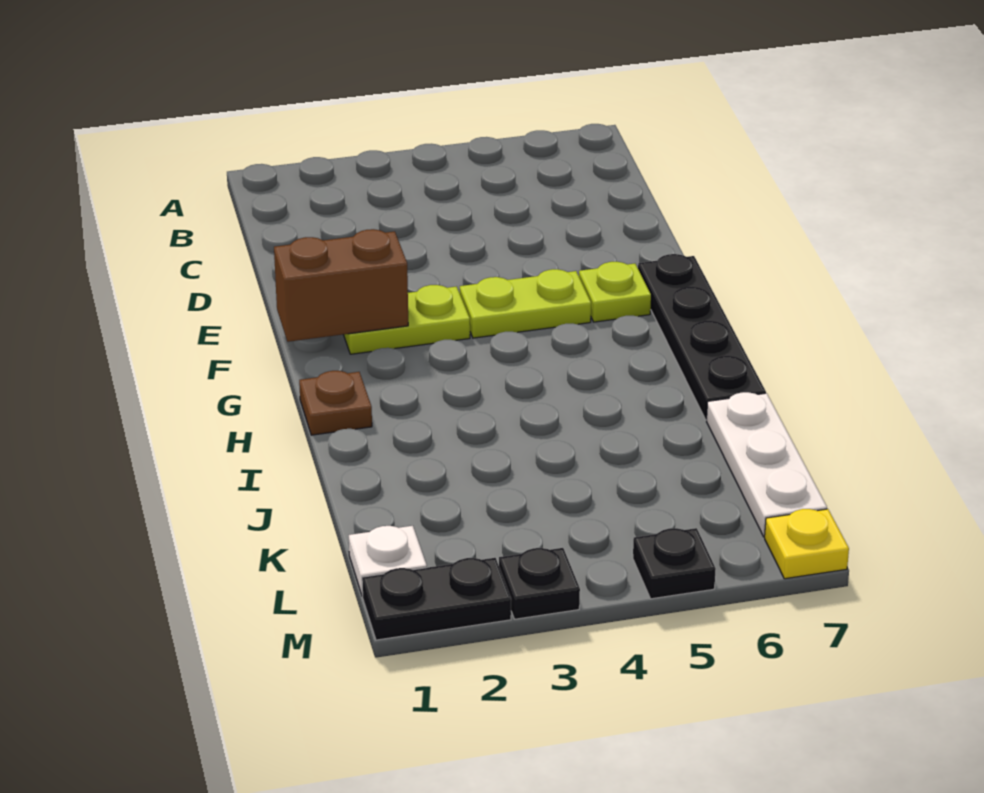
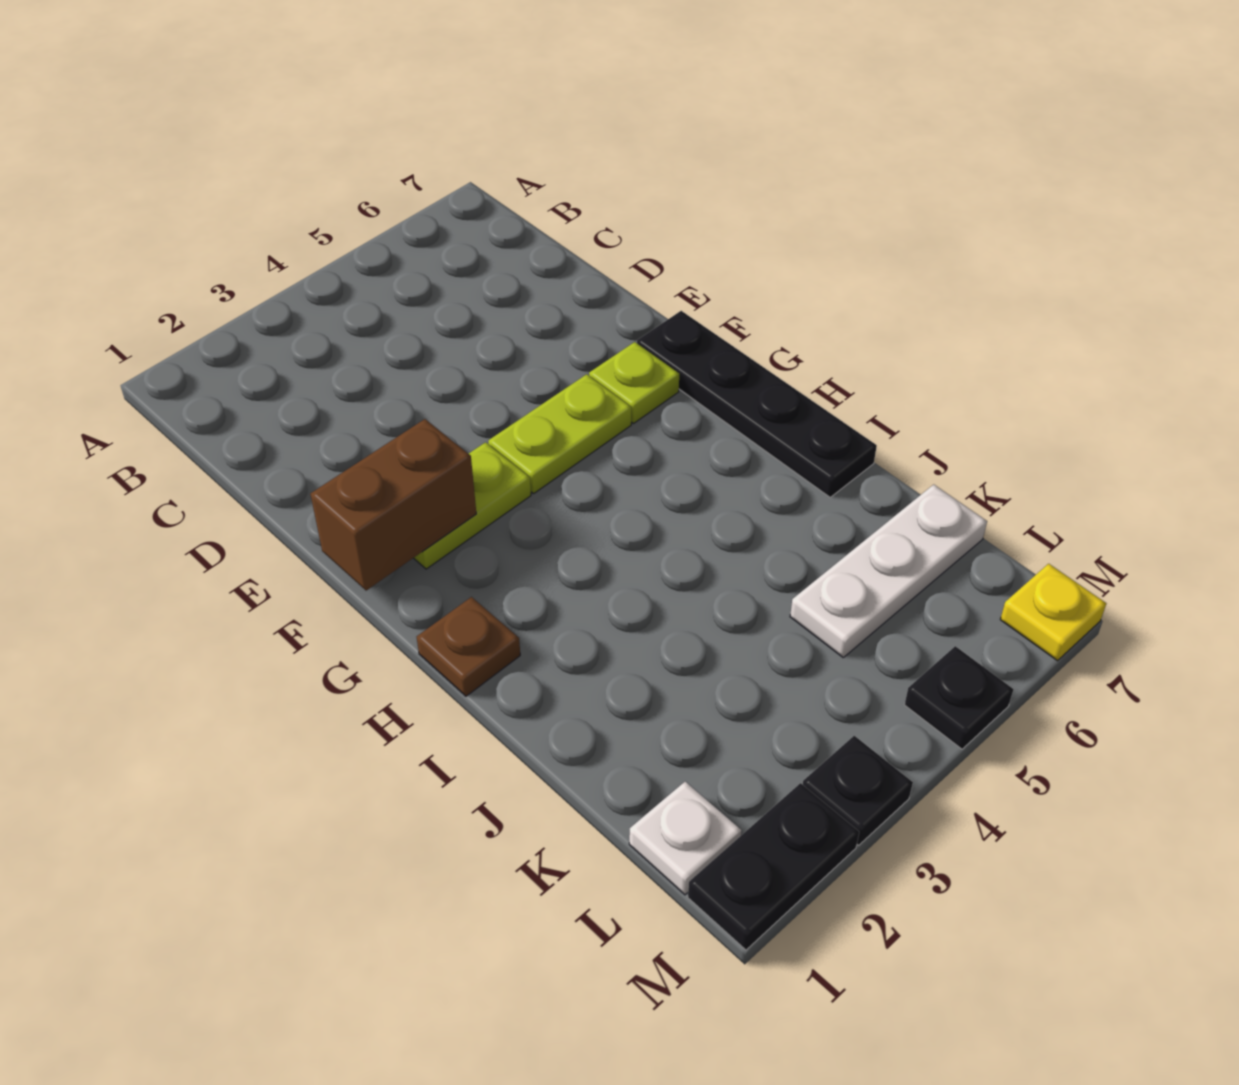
white plate J7:L7 level 1 -> white plate K5:K7 level 1

